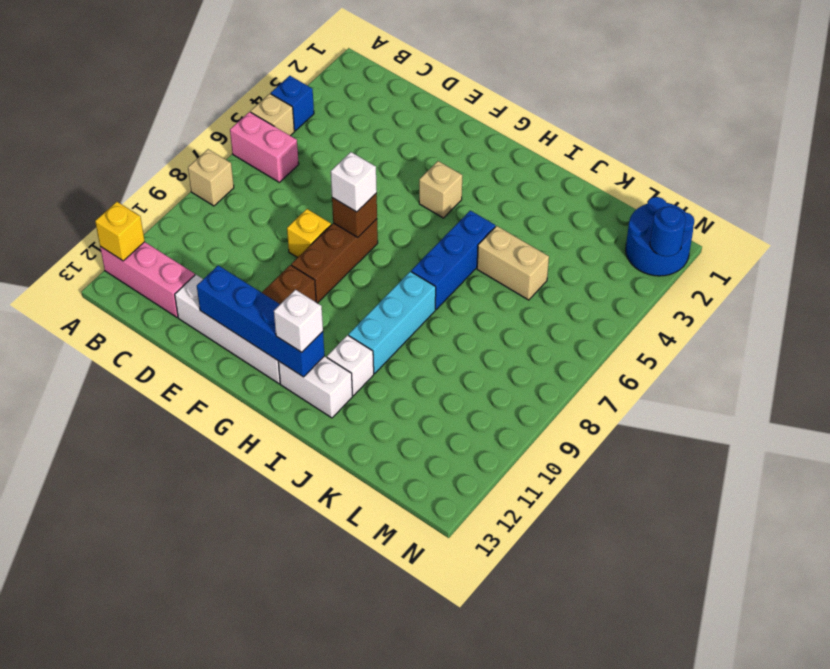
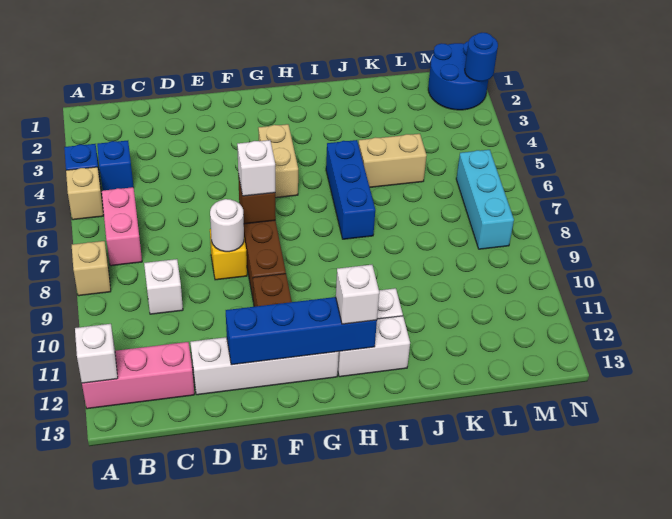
pink brick A6:B6 level 1 -> pink brick B6:B7 level 1
yellow brick A12 level 2 -> white brick A12 level 2
none -> blue brick B4 level 1
none -> white brick C9 level 1
none -> white round brick E8 level 2
tan brick G4 level 1 -> tan brick G4:G5 level 1
cyan brick I8:I10 level 1 -> cyan brick M6:M8 level 1

